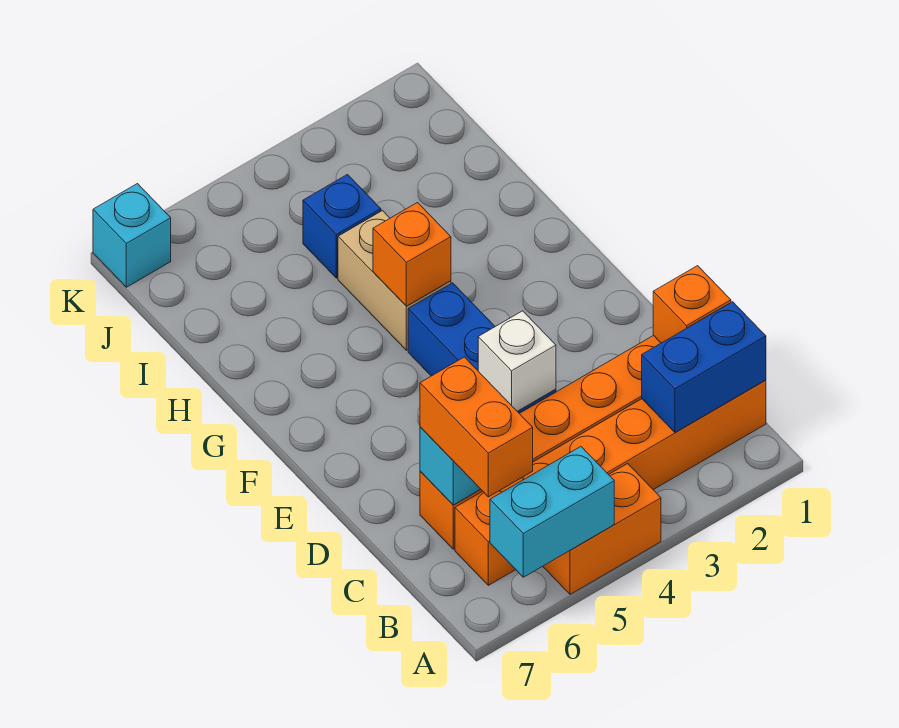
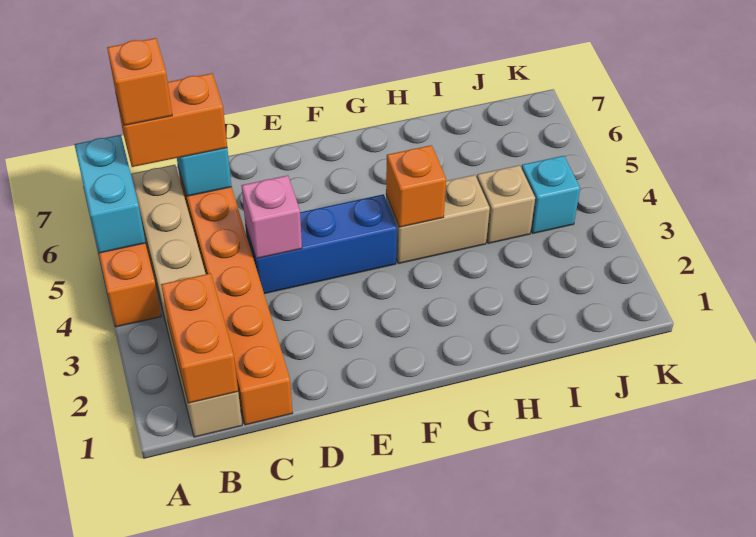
orange brick B1:B6 level 1 -> tan brick B1:B6 level 1
blue brick B1:B2 level 2 -> orange brick B1:B2 level 2
orange brick C1 level 2 -> orange brick B6 level 4
white brick D4 level 2 -> pink brick D4 level 2
blue brick I4 level 1 -> tan brick I4 level 1
cyan brick K7 level 1 -> cyan brick J4 level 1

